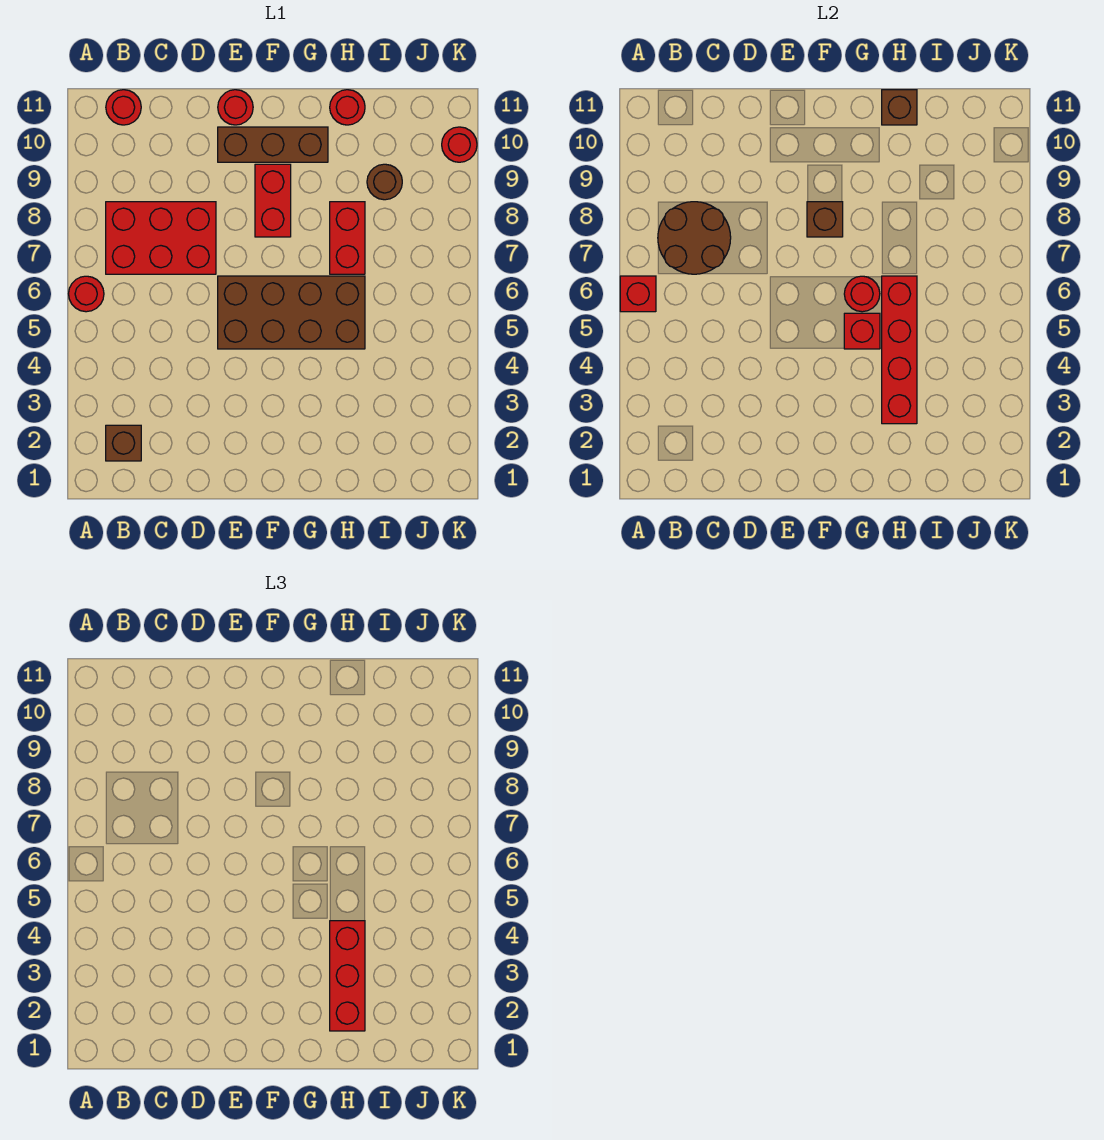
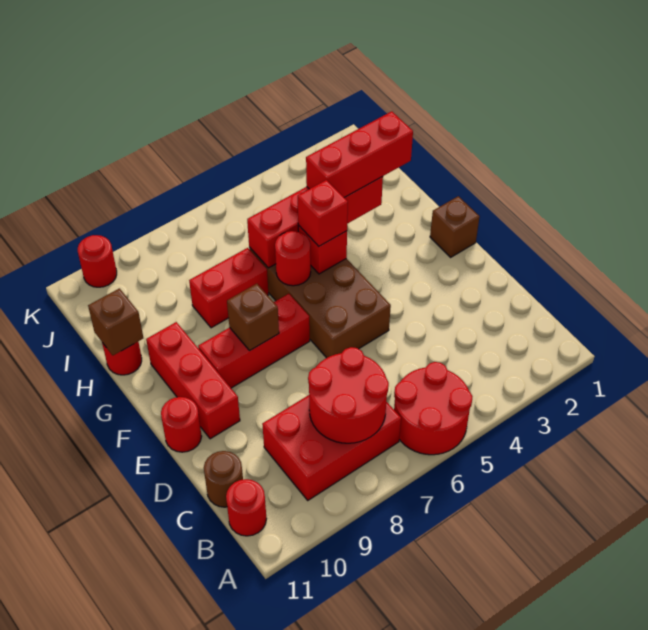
red round brick A6 level 1 -> red round brick A5:B6 level 1
red brick A6 level 2 -> red brick G5 level 3
brown brick B2 level 1 -> brown brick F1 level 1
red brick B7:D8 level 1 -> red brick B7:C9 level 1
brown round brick B7:C8 level 2 -> red round brick B7:C8 level 2
brown brick E10:G10 level 1 -> red brick E10:G10 level 1
red brick F8:F9 level 1 -> red brick F7:F9 level 1
brown round brick I9 level 1 -> brown round brick C11 level 1

